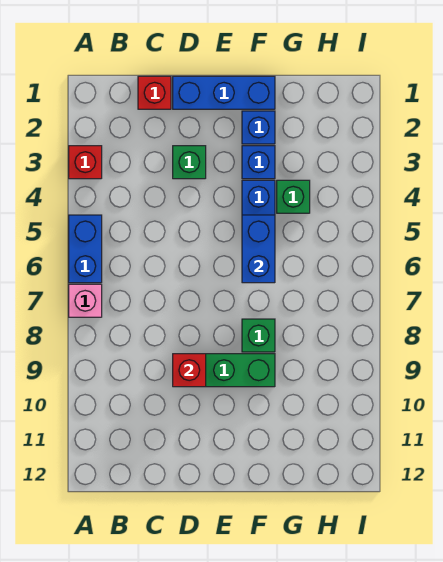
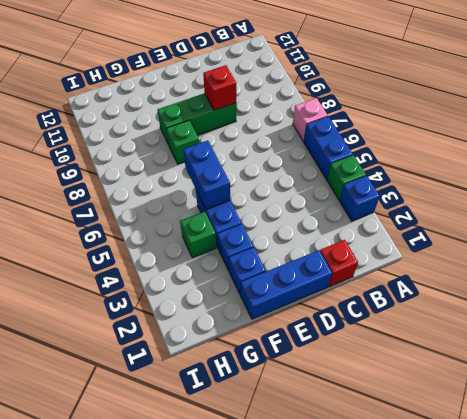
red brick A3 level 1 -> blue brick A3 level 1
green brick D3 level 1 -> green brick A4 level 1

